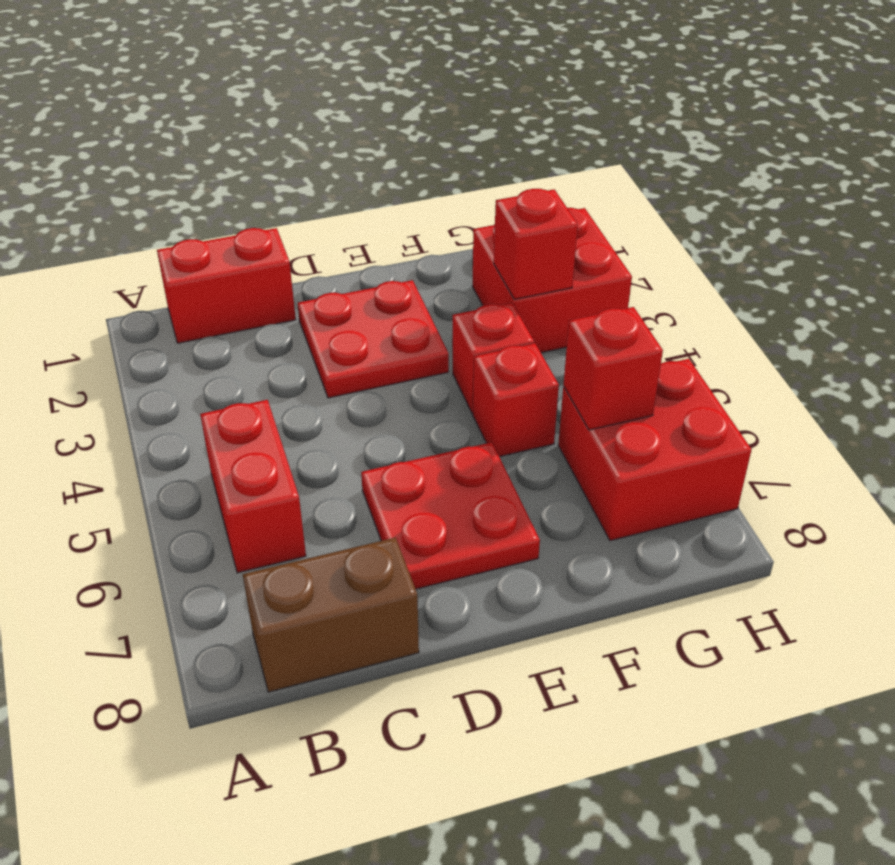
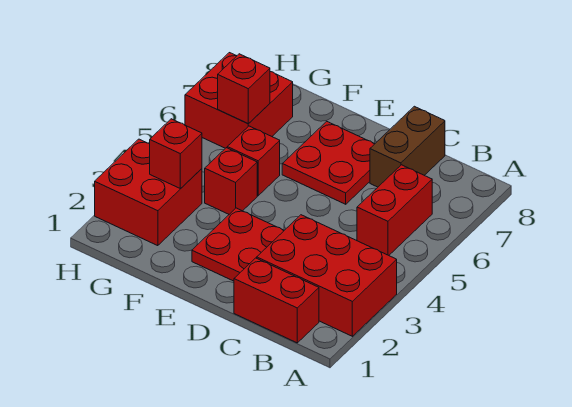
none -> red brick A2:C3 level 1
brown brick B8:C8 level 1 -> brown brick C7:C8 level 1

